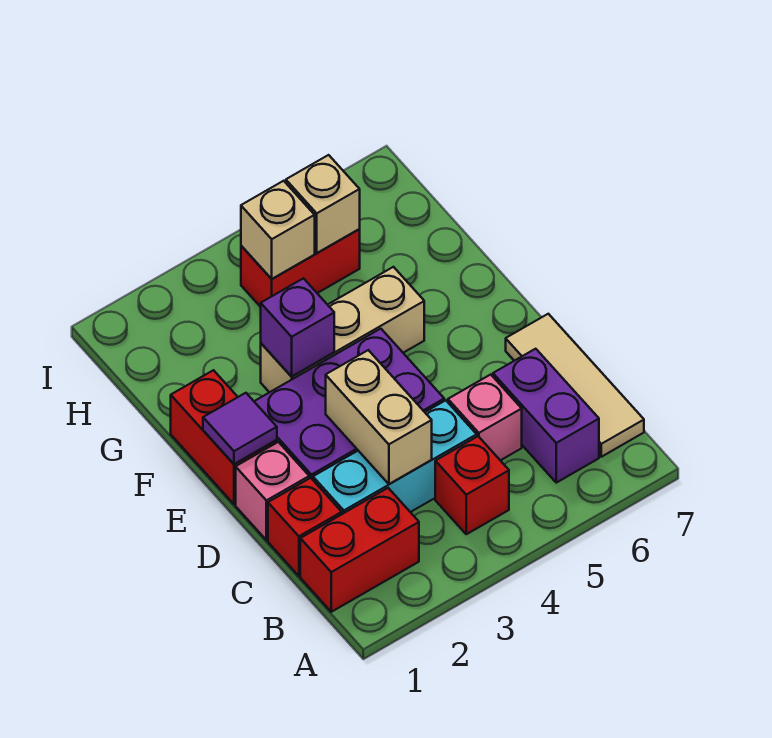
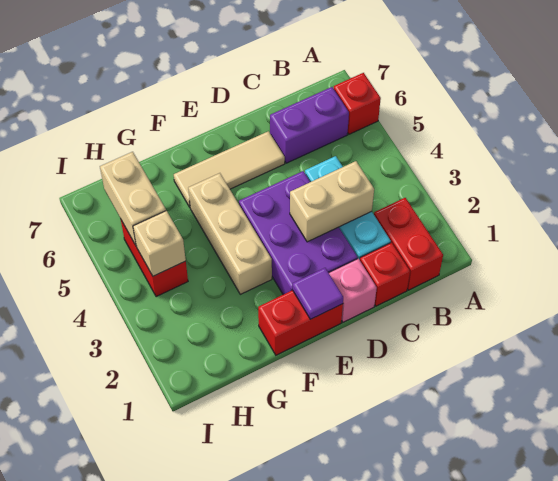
red brick B4 level 1 -> red brick A6 level 1
tan tile B7:D7 level 1 -> tan tile D6:F6 level 1
pink brick C5 level 1 -> none
purple brick F3 level 2 -> none
tan brick H5 level 2 -> tan brick H5:H6 level 2

